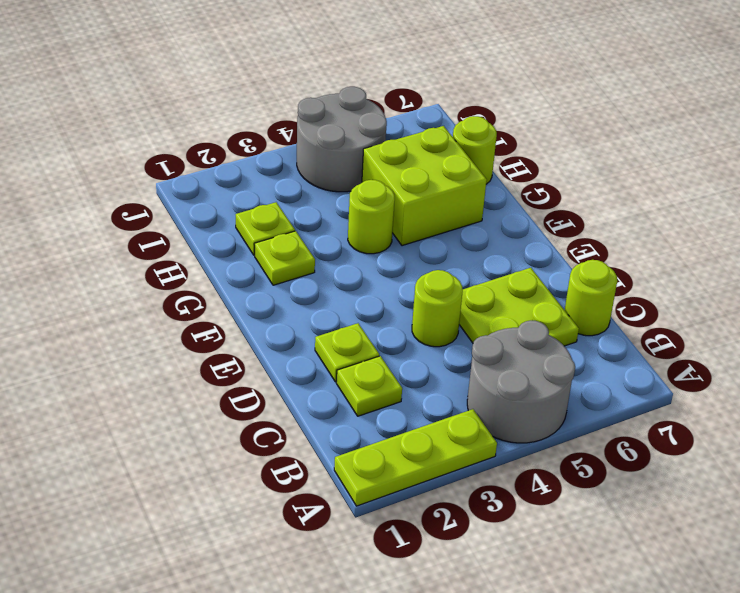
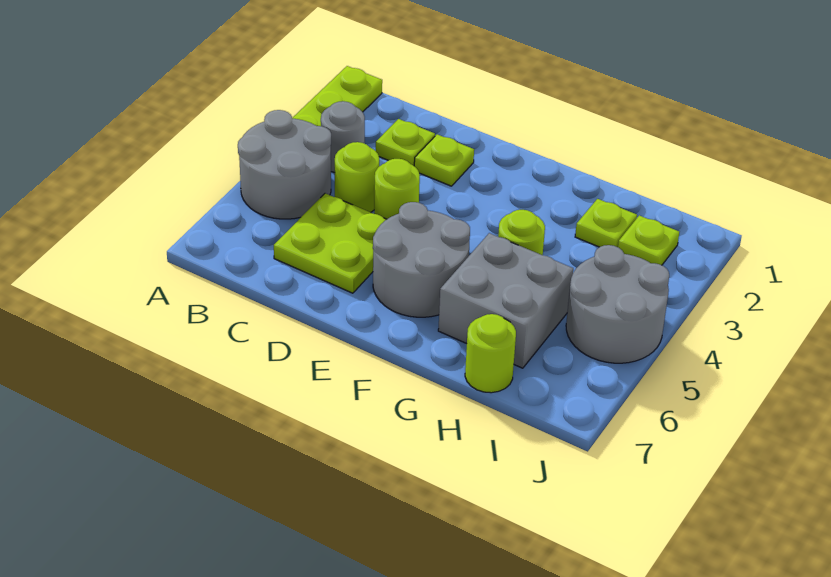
none -> grey round brick B3 level 1
lime round brick C7 level 1 -> lime round brick C4 level 1
none -> grey round brick E5:F6 level 1
lime plate G2 level 1 -> lime plate I2 level 1
lime brick G5:H6 level 1 -> grey brick G5:H6 level 1

